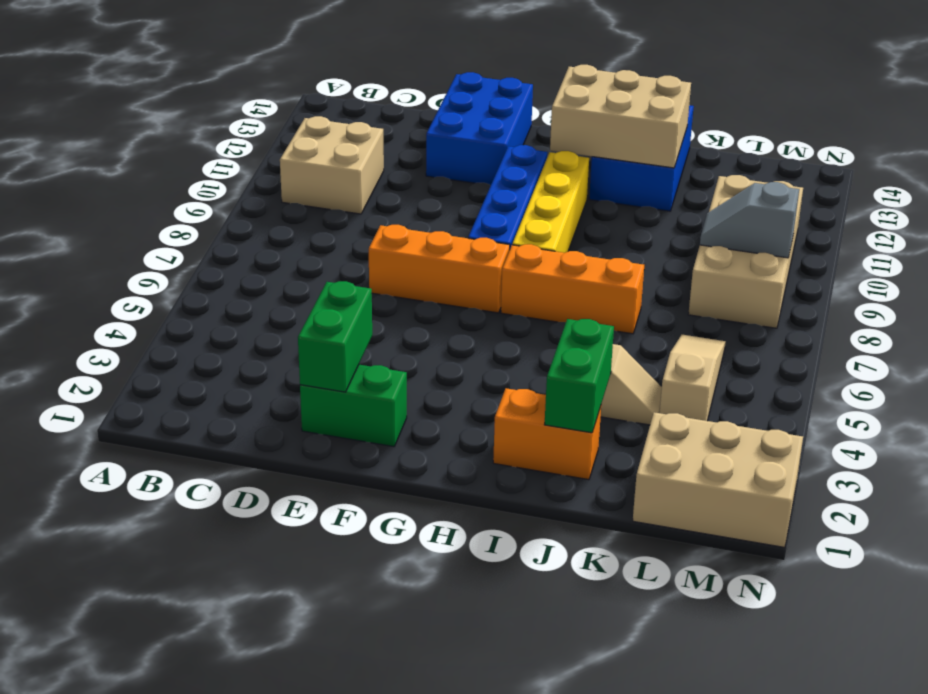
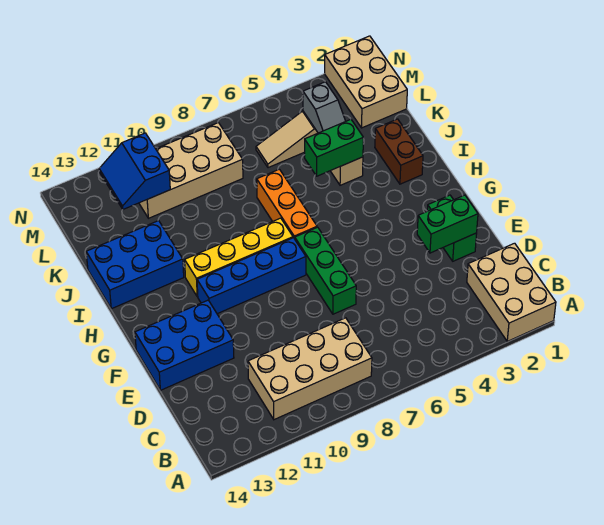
tan brick B10:C11 level 1 -> tan brick B8:C11 level 1
orange brick E7:G7 level 1 -> green brick E7:G7 level 1
tan brick H12:J13 level 2 -> tan brick A1:C2 level 1
orange brick I2:J2 level 1 -> brown brick I2:J2 level 1
green brick J2:J3 level 2 -> green brick J4:J5 level 2
grey slope L9:M9 level 2 top M -> grey slope K4:L4 level 2 top L
none -> blue slope L11:M12 level 2 top 11

